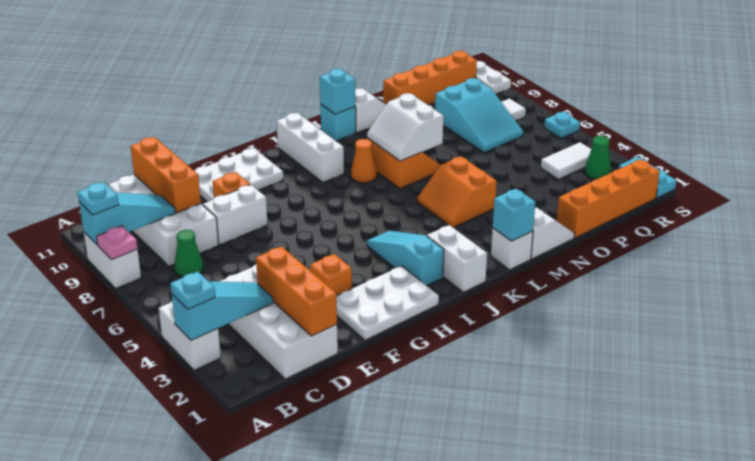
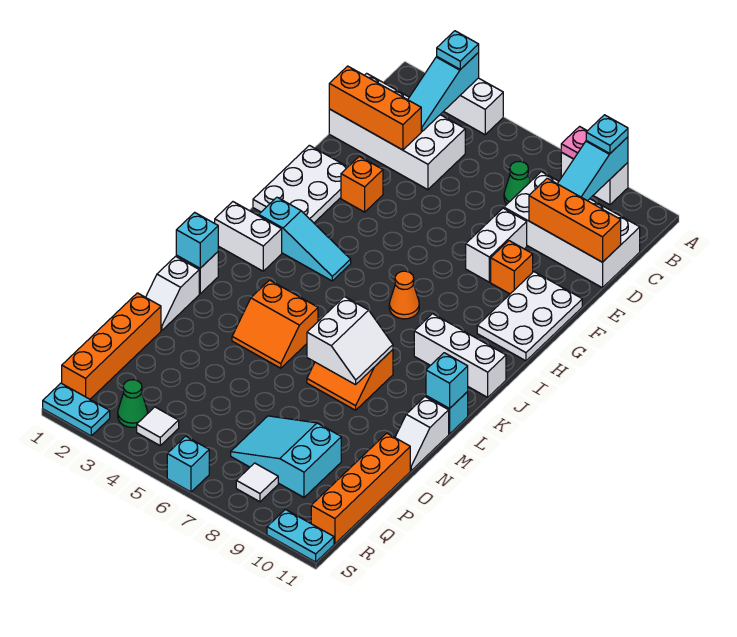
orange cone K8 level 1 -> orange cone I7 level 1
orange slope L4:M5 level 1 top M -> orange slope L4:M5 level 1 top L
white slope L7:M8 level 2 top M -> white slope L7:M8 level 2 top 7
white tile Q4:R4 level 1 -> white tile R4 level 1
cyan plate S6 level 1 -> cyan brick S6 level 1
white plate S10:S11 level 1 -> cyan plate S10:S11 level 1

